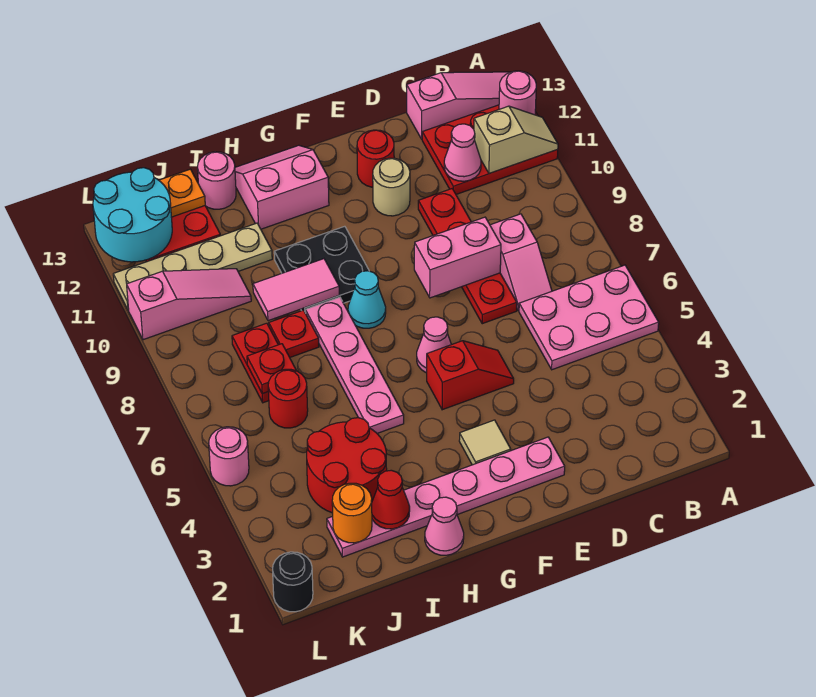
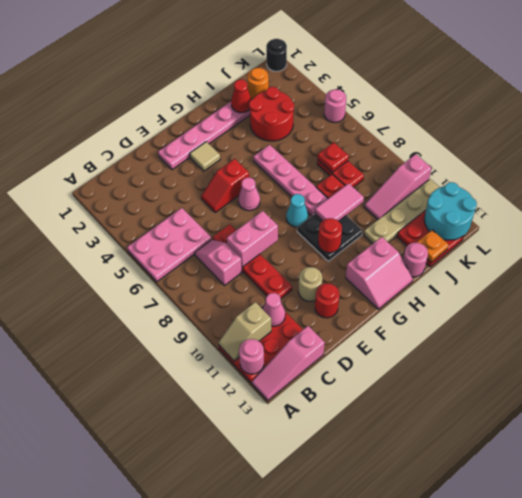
pink cone H1 level 1 -> none
red round brick J6 level 1 -> red round brick G10 level 2

